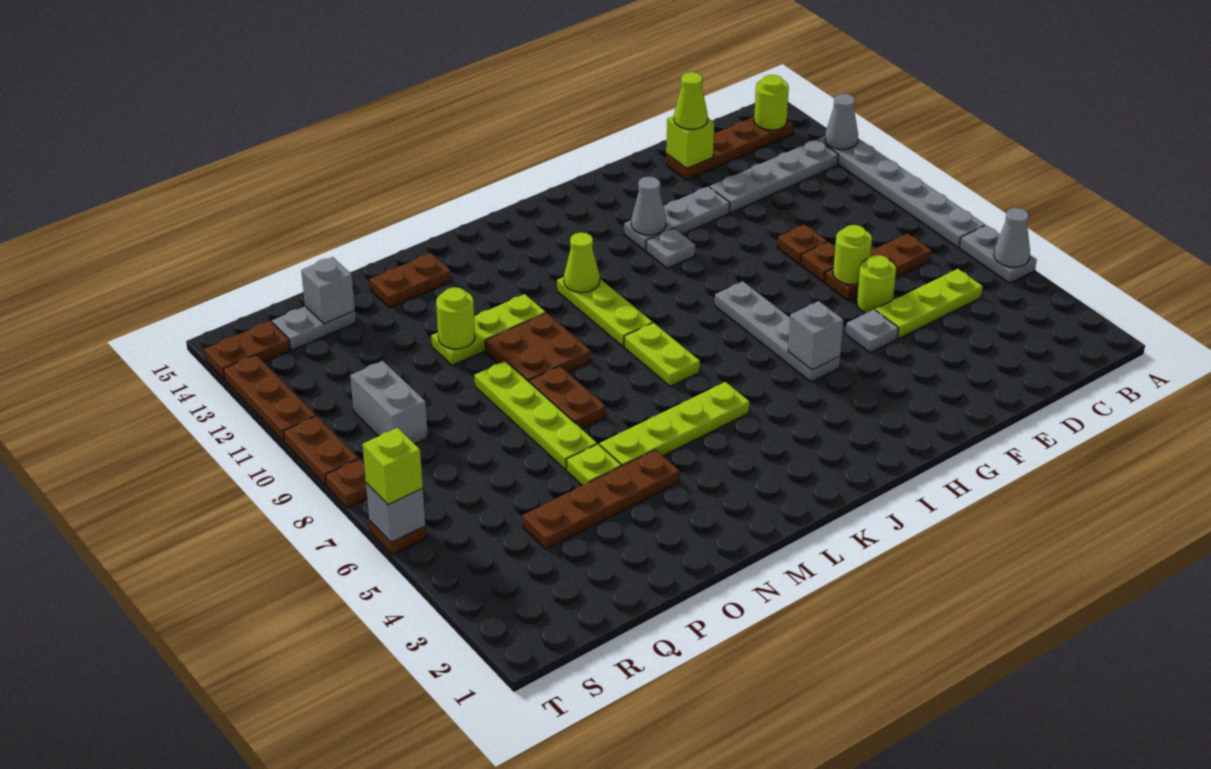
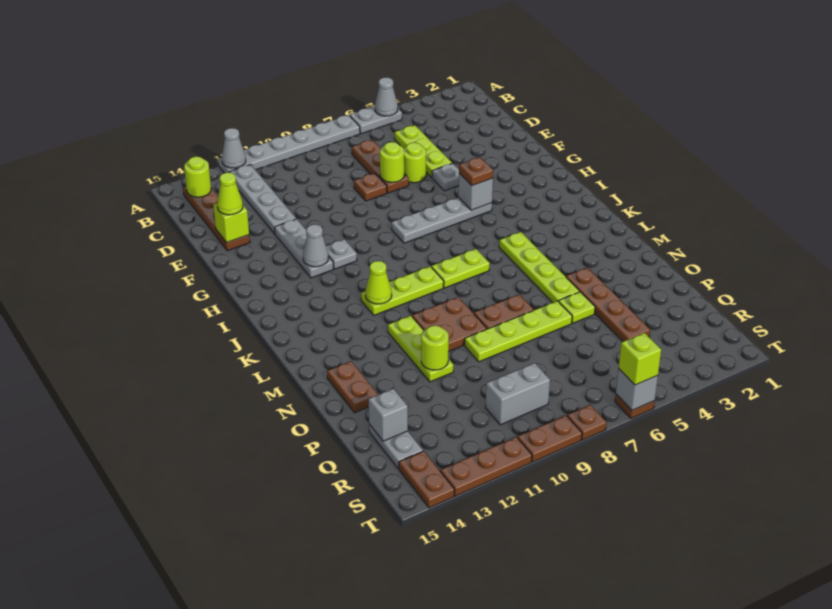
brown plate E9 level 1 -> brown plate H5 level 3

